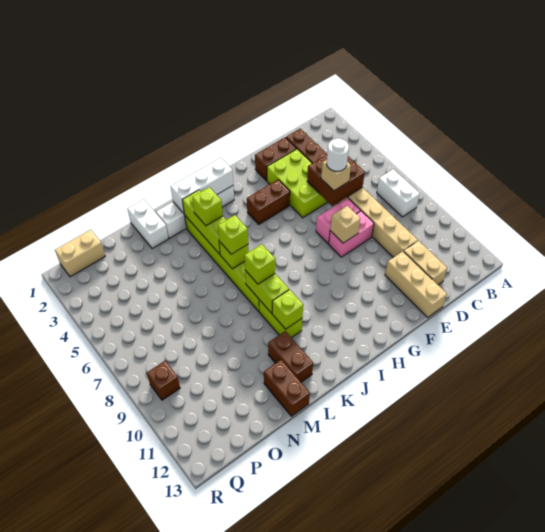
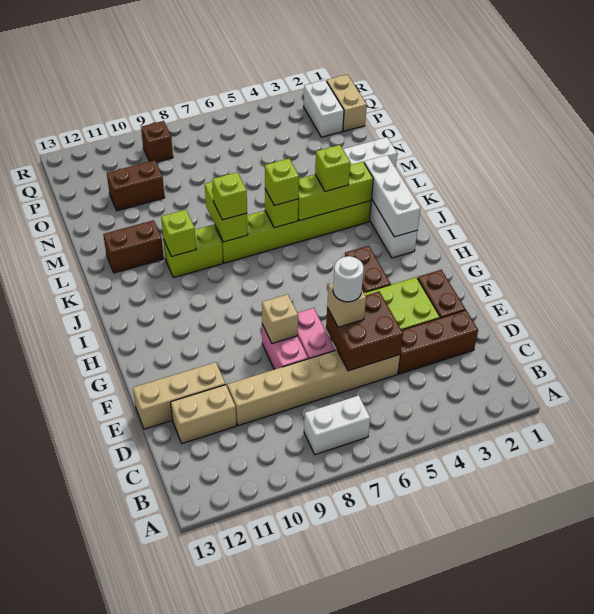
lime brick K8:K9 level 2 -> lime brick K8:L8 level 2
brown brick M12:M13 level 1 -> brown brick O10:O11 level 1
none -> white brick P2:Q2 level 1

